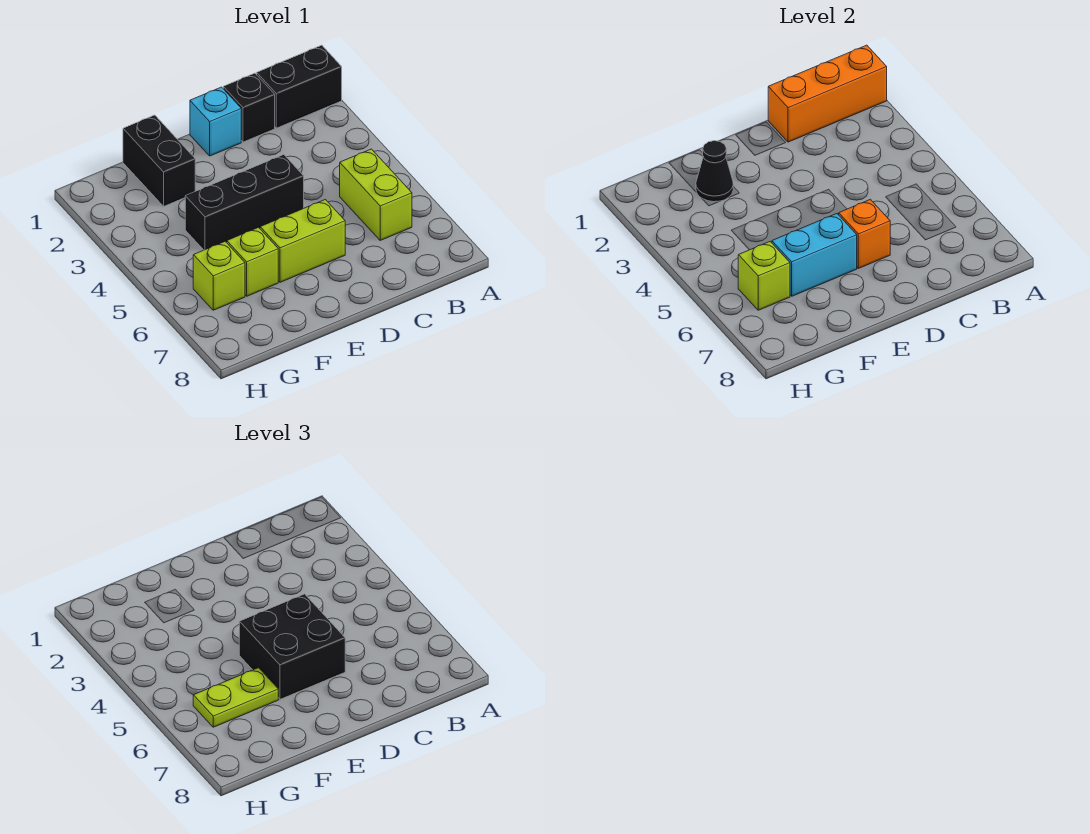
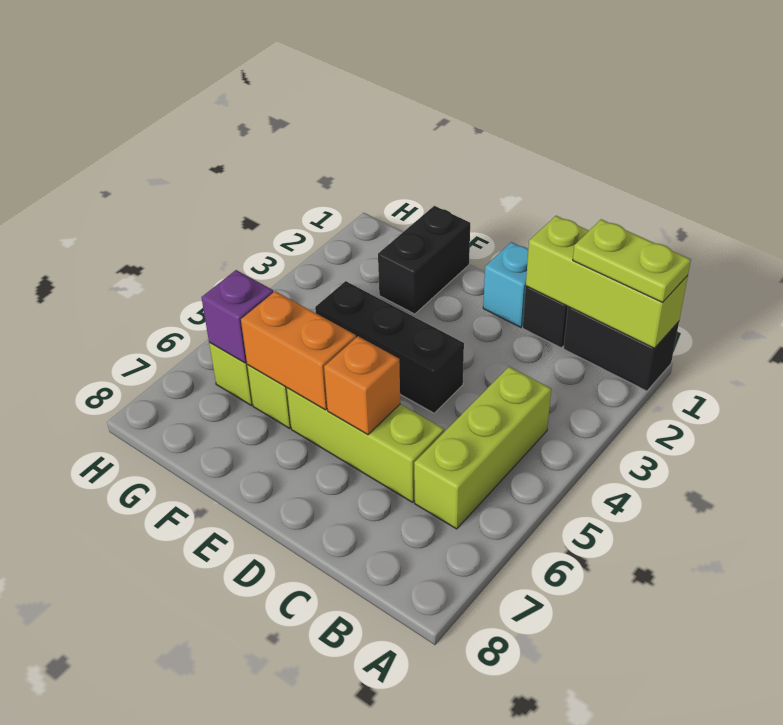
orange brick A1:C1 level 2 -> lime brick A1:C1 level 2
lime brick B5:B6 level 1 -> lime brick B4:B6 level 1
black brick D5:E6 level 3 -> none
lime brick D6:E6 level 1 -> lime brick C6:E6 level 1
cyan brick E6:F6 level 2 -> orange brick E6:F6 level 2
black cone F2 level 2 -> none
lime plate F6:G6 level 3 -> lime plate A1:B1 level 3
lime brick G6 level 2 -> purple brick G6 level 2

